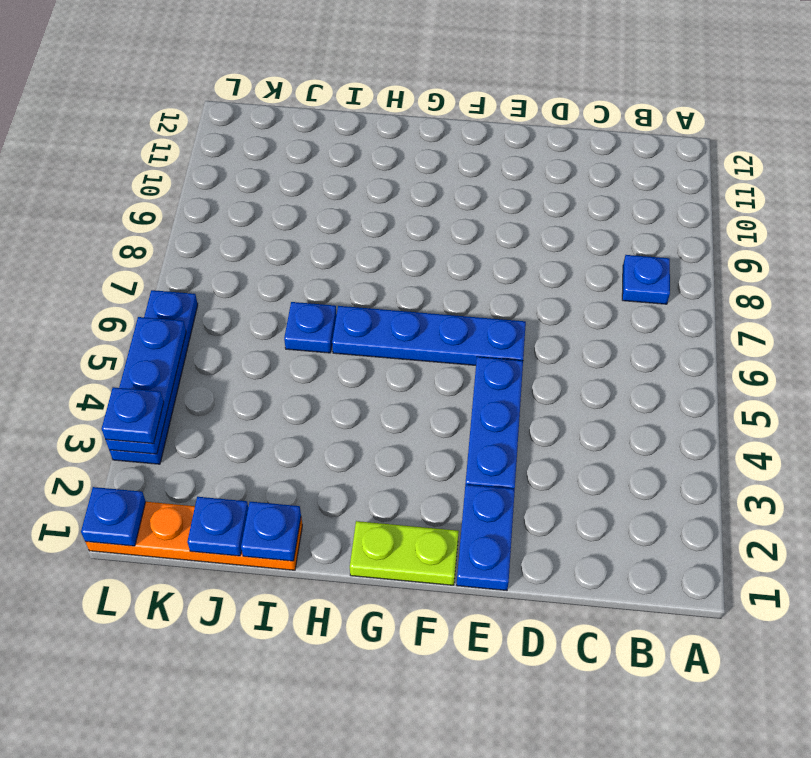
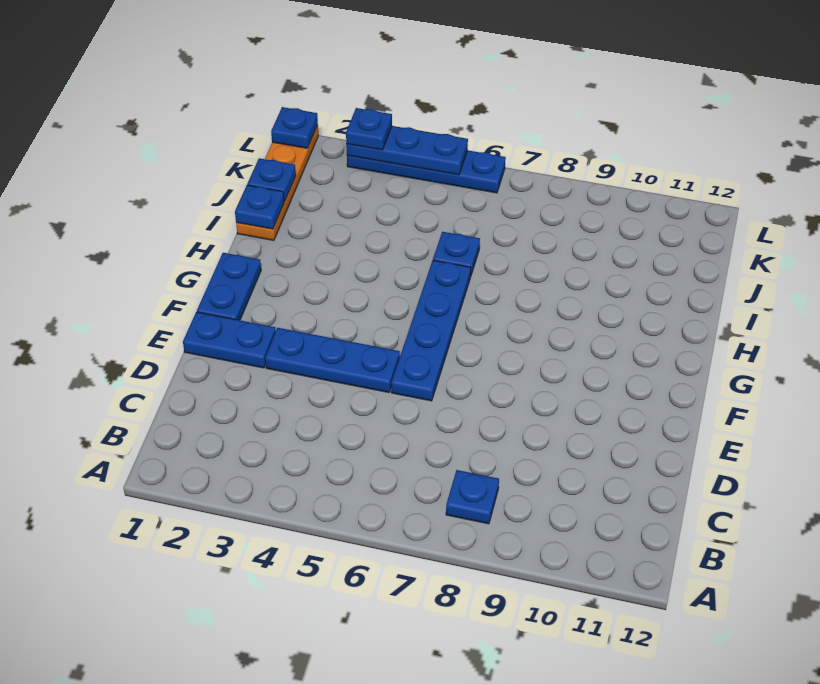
lime plate F1:G1 level 1 -> blue plate F1:G1 level 1

